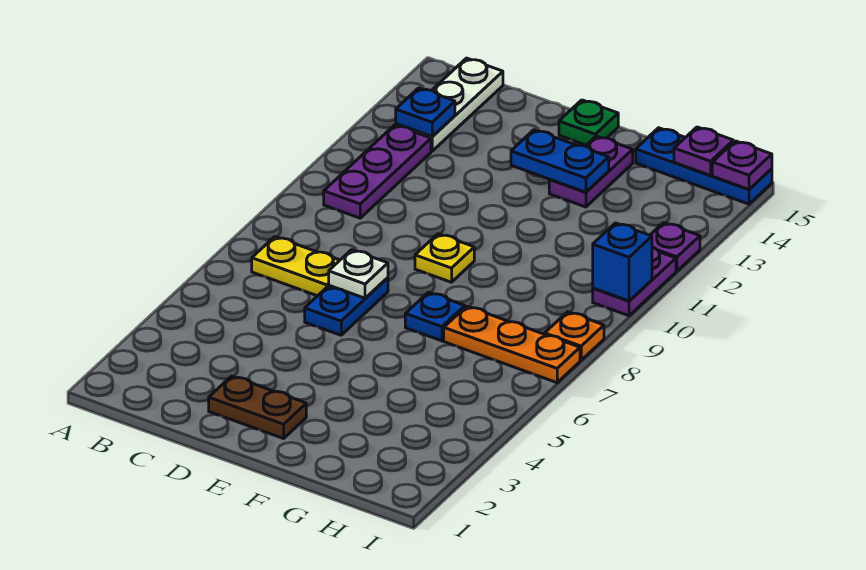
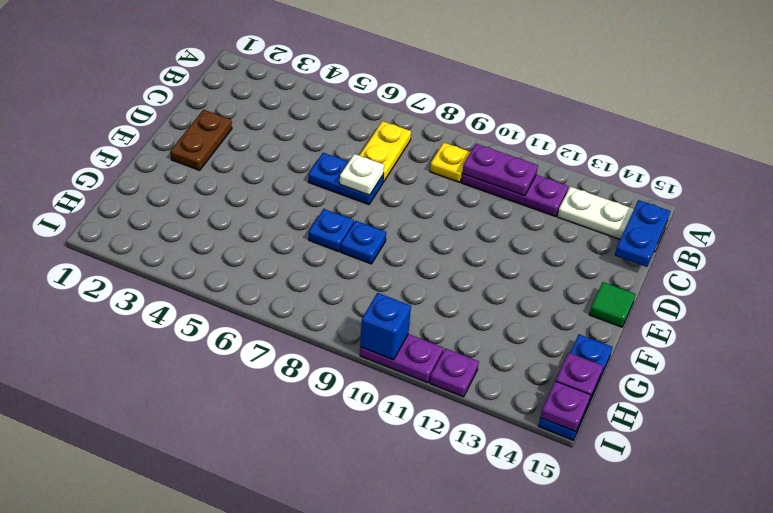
blue plate B13 level 2 -> blue plate F8 level 1
yellow plate E9 level 1 -> yellow plate B9 level 1
blue plate E13:F13 level 2 -> blue plate B15:C15 level 2
green plate E15 level 1 -> green tile E15 level 1
purple plate F13:F14 level 1 -> purple plate B10:B11 level 2
orange plate G7:I7 level 1 -> none
orange plate I8 level 1 -> none

